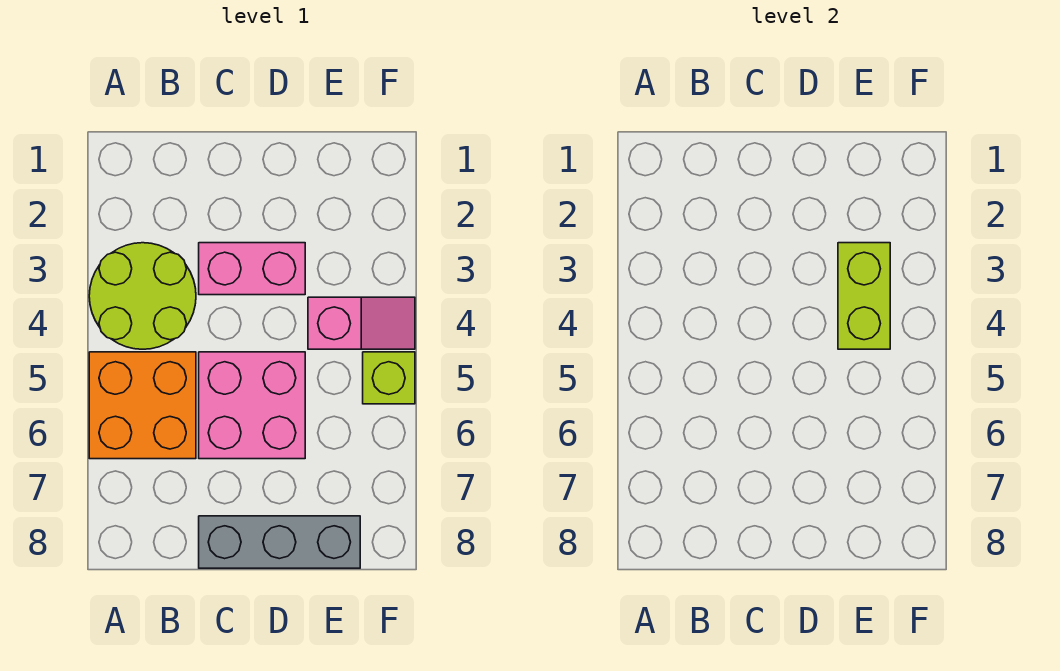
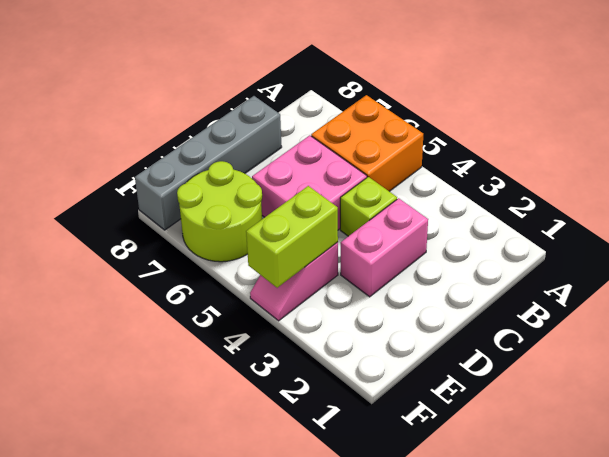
lime round brick A3:B4 level 1 -> lime round brick E6:F7 level 1
grey brick C8:E8 level 1 -> grey brick C8:F8 level 1
lime brick E3:E4 level 2 -> lime brick E4:F4 level 2
lime brick F5 level 1 -> lime brick C4 level 1

